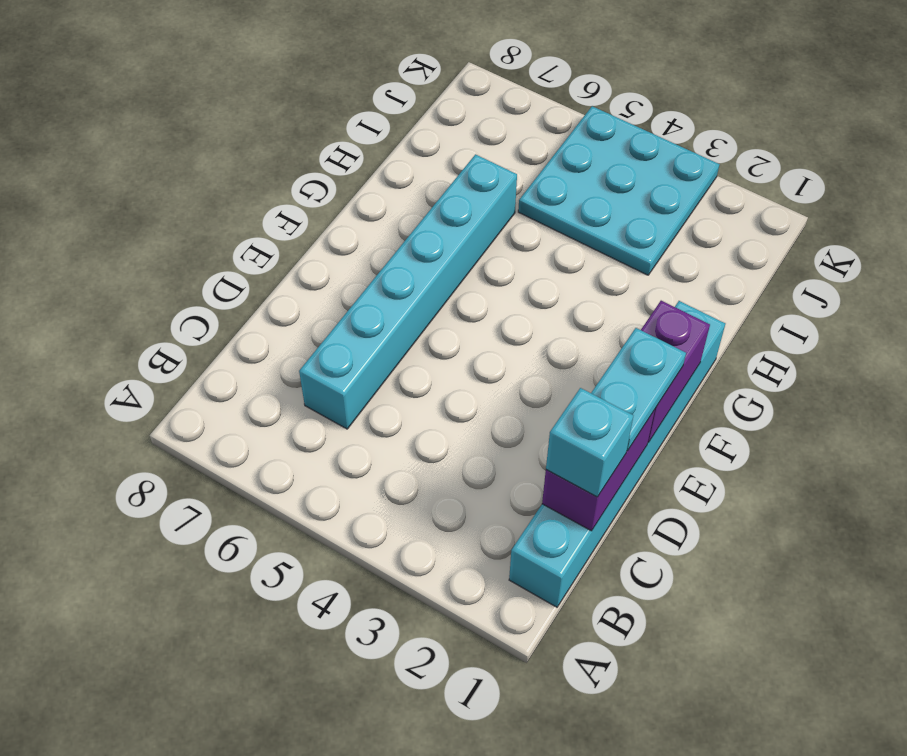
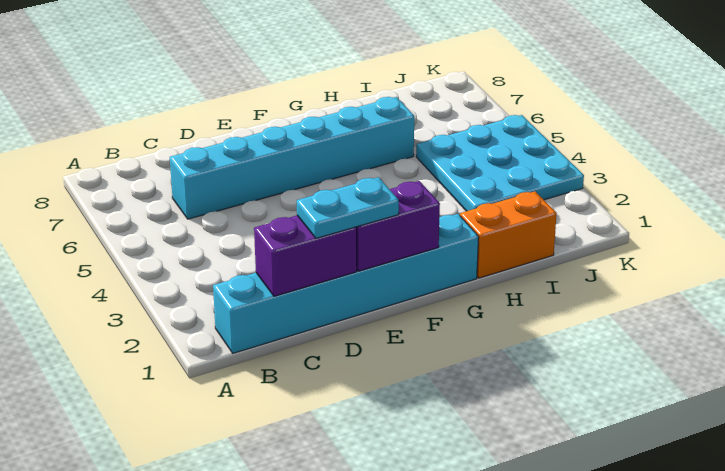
cyan brick C1 level 3 -> none
none -> orange brick H1:I1 level 1

